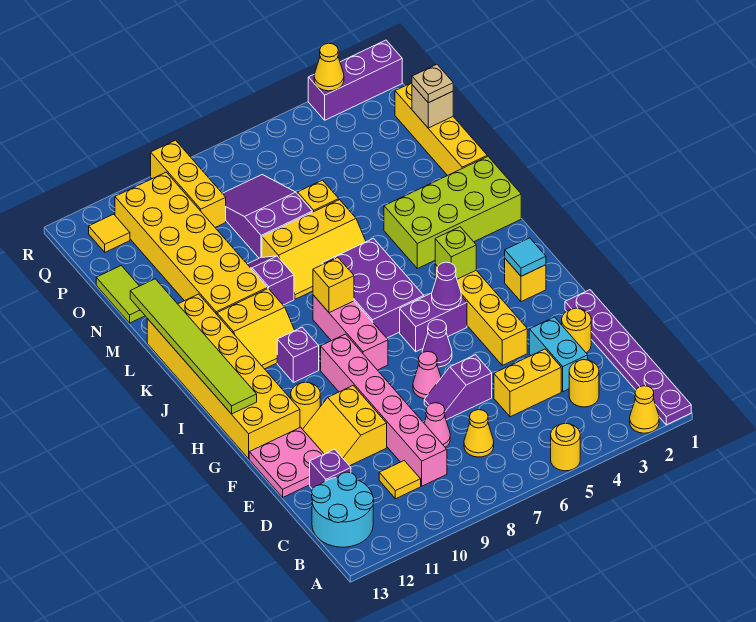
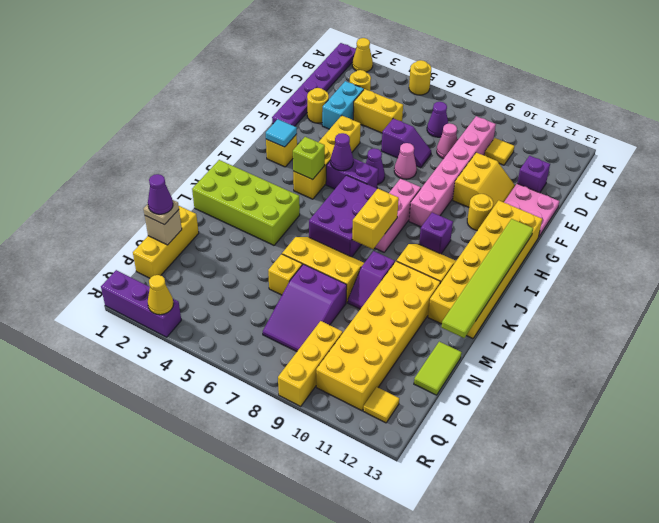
cyan round brick B12:C13 level 1 -> none
yellow cone C7 level 1 -> purple cone C7 level 1
yellow brick J8 level 2 -> yellow brick J8:K8 level 2
yellow brick M1:P1 level 1 -> yellow brick N1:P1 level 1
none -> purple cone O1 level 4

